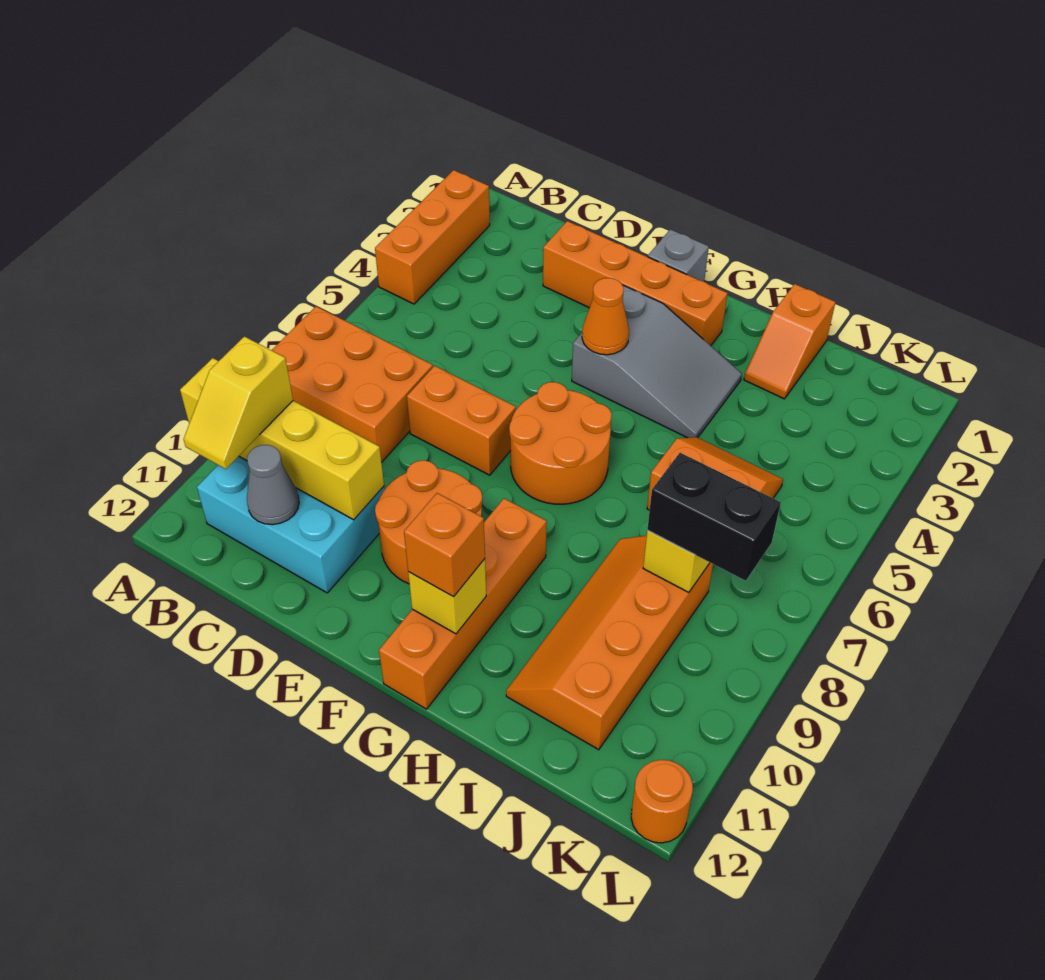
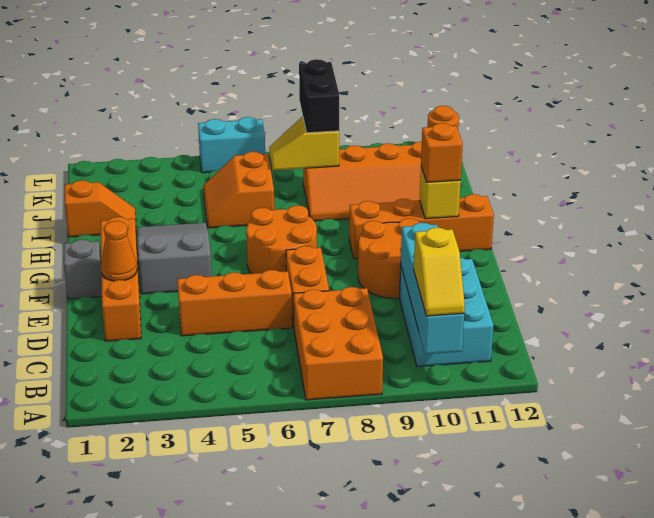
orange brick A2:A4 level 1 -> orange brick D4:D6 level 1
yellow brick A10:D10 level 2 -> cyan brick A10:D10 level 2
yellow slope B10:B11 level 3 top 10 -> yellow slope A10:B10 level 3 top B
grey cone C11 level 2 -> none
orange cone F4 level 2 -> orange cone E2 level 2
none -> cyan brick L5:L6 level 1

